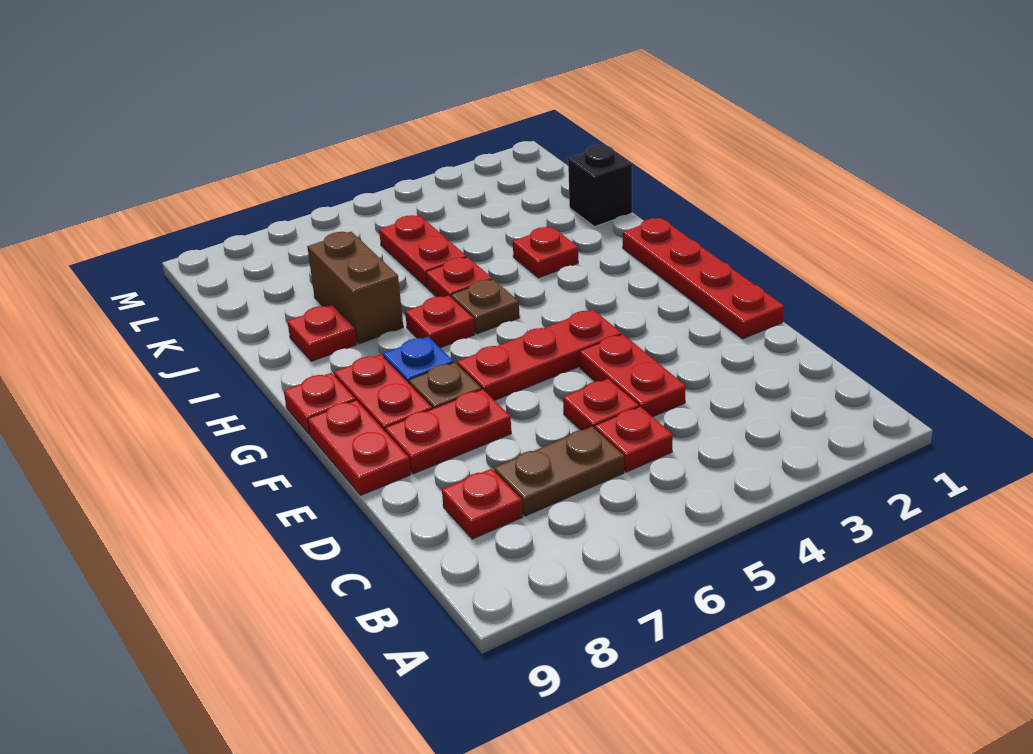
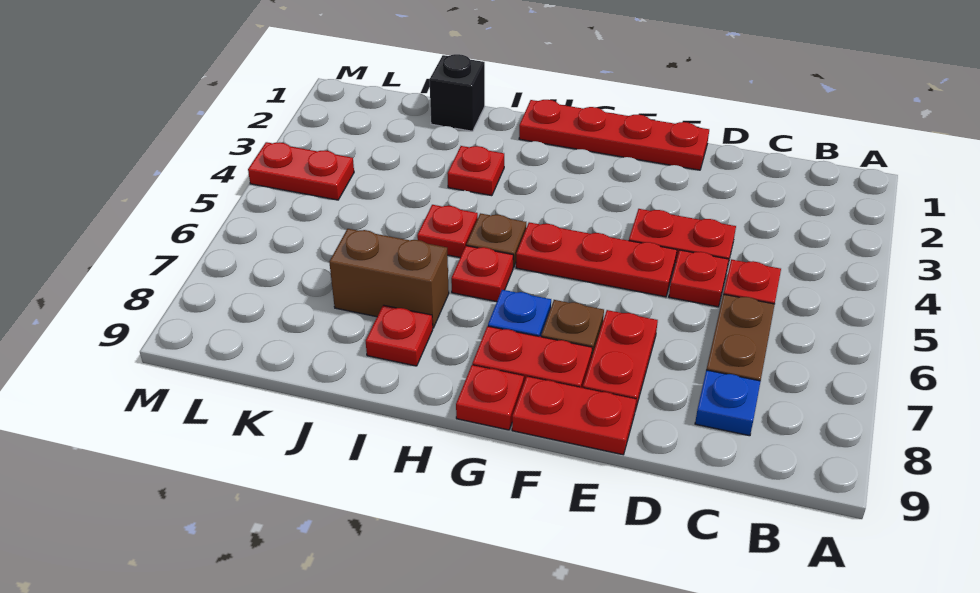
red plate C8 level 1 -> blue plate C8 level 1
red plate F4:F6 level 1 -> red plate E5:G5 level 1
red plate J5:K5 level 1 -> red plate L4:M4 level 1

